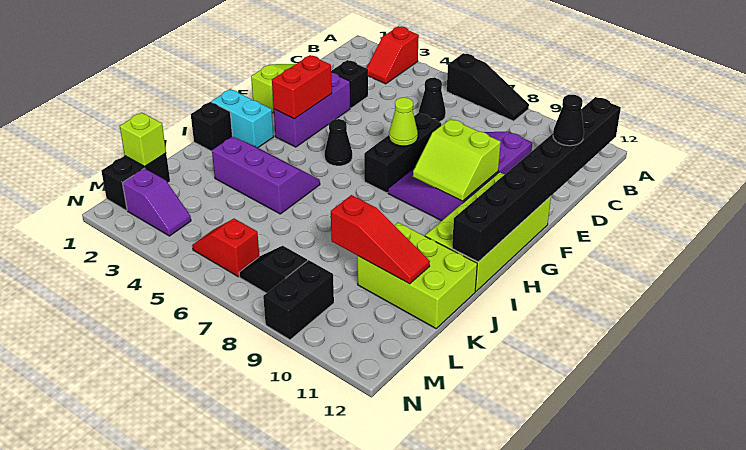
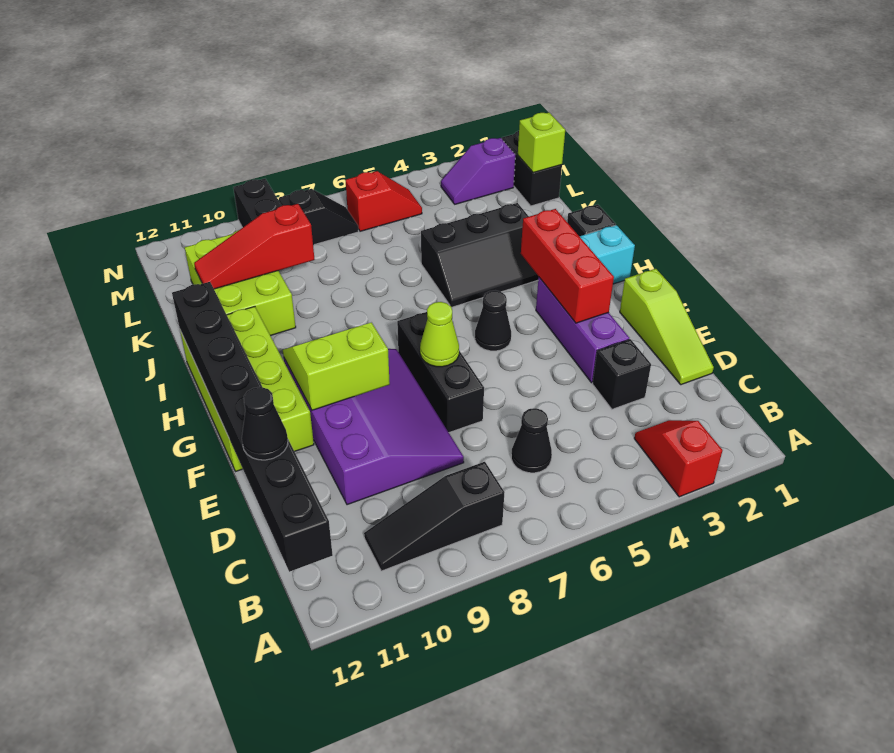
black slope A6:A8 level 1 top 6 -> black slope B8:B10 level 1 top 8
red brick F3:G3 level 2 -> red brick F3:H3 level 2
purple slope I3:J5 level 1 top J -> black slope I3:J5 level 1 top J
lime brick J10:K12 level 1 -> lime brick J10:L11 level 1

